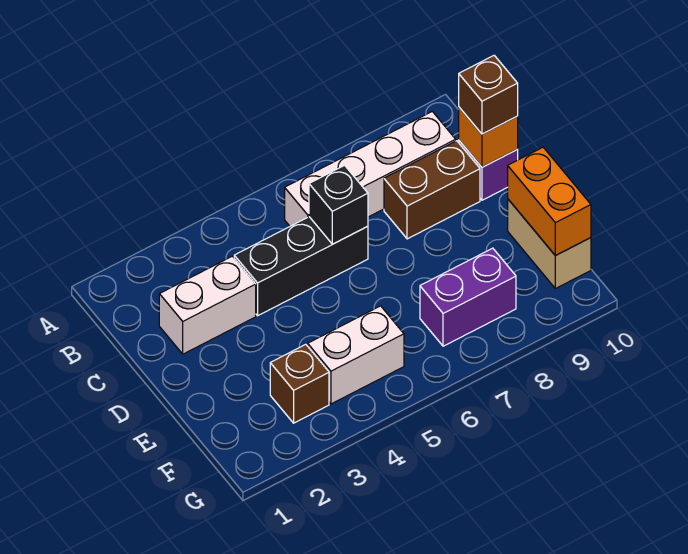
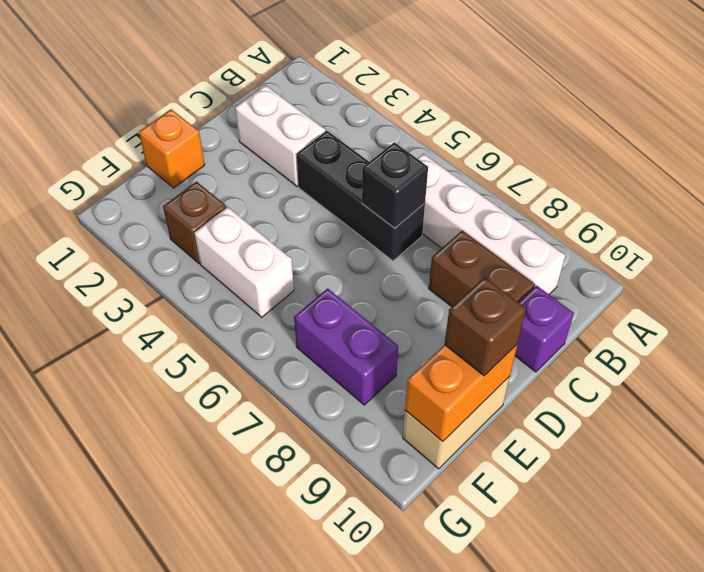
orange brick C10 level 2 -> orange brick E1 level 1
brown brick C10 level 3 -> brown brick E10 level 3

